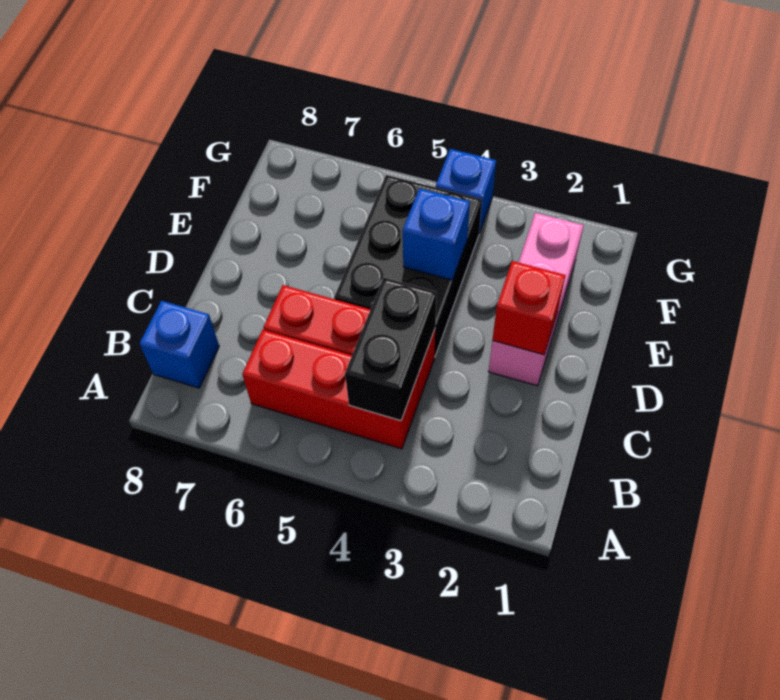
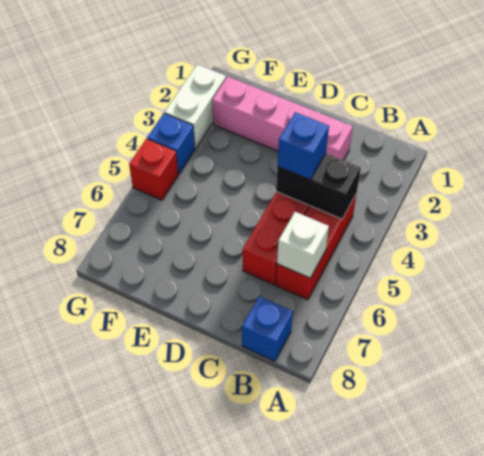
none -> white brick B6 level 2
pink brick D2:F2 level 1 -> pink brick C2:F2 level 1
red brick D2 level 2 -> red brick G5 level 1
black brick D4:F5 level 1 -> none
blue brick E4 level 2 -> blue brick C4 level 3
none -> white brick G2:G3 level 1

